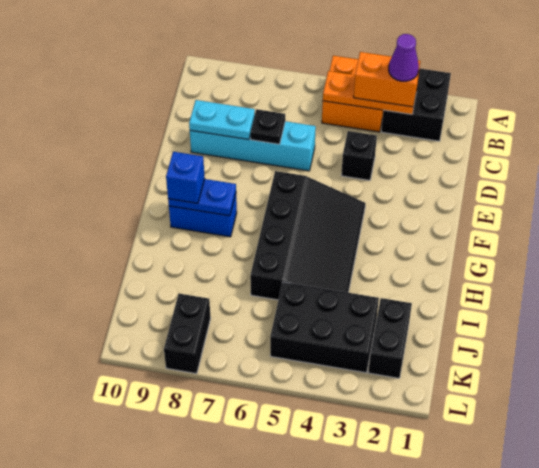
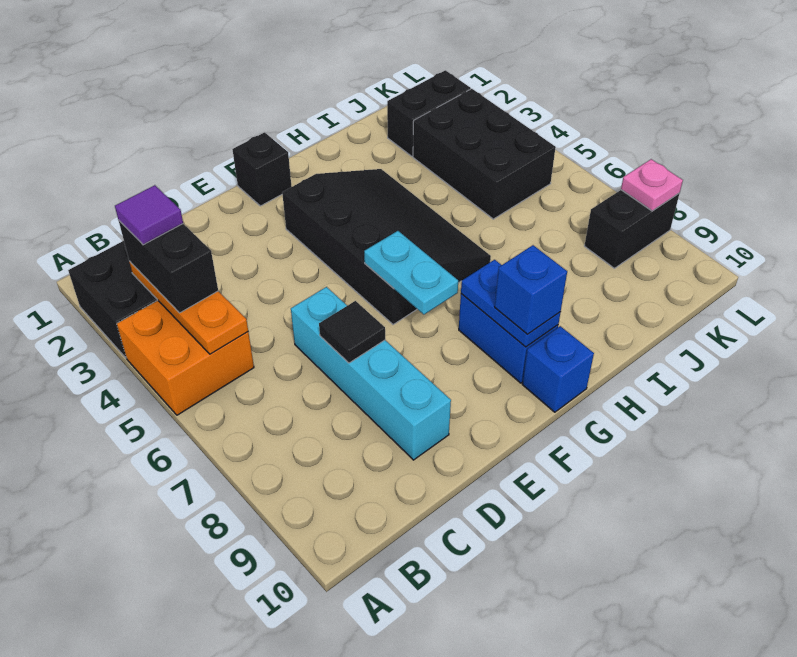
orange brick B3:B4 level 3 -> black brick B3:B4 level 3
purple cone B3 level 4 -> purple tile B3 level 4
black brick D4 level 1 -> black brick F1 level 1
black plate D7 level 2 -> black tile D7 level 2
cyan plate D8:D9 level 2 -> cyan plate F6:F7 level 2
black slope F4:I6 level 1 top 6 -> black slope F3:H6 level 1 top F
none -> blue brick G10 level 1
none -> pink plate L8 level 2

